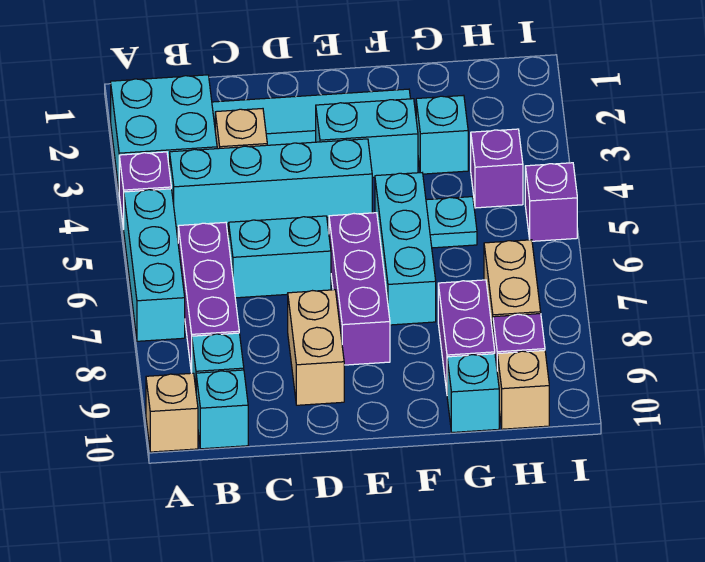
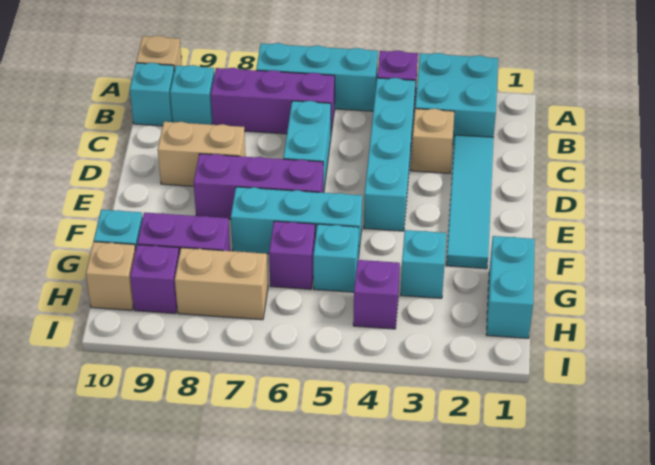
cyan brick E3:F3 level 1 -> cyan brick G1:H1 level 1
cyan plate G5 level 1 -> cyan brick G5 level 1
purple brick I5 level 1 -> purple brick G6 level 1

